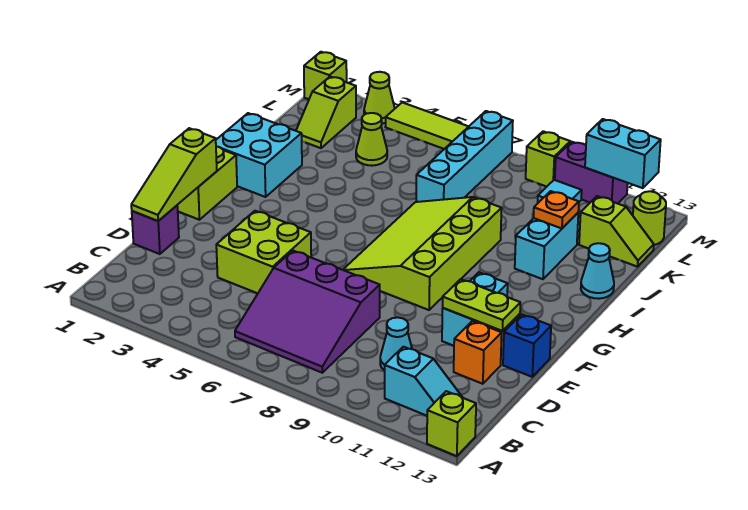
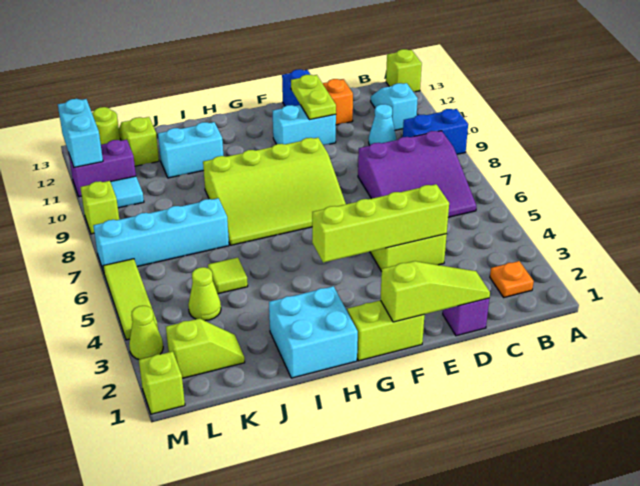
none -> blue brick A9:B9 level 1
purple slope B6:D8 level 1 top D -> purple slope B6:D8 level 1 top 8
none -> lime brick D4:G4 level 2
cyan cone I13 level 1 -> none
none -> lime tile J5 level 1
orange plate J11 level 2 -> orange plate B2 level 1
purple brick M10:M11 level 1 -> purple brick L11:M11 level 1

